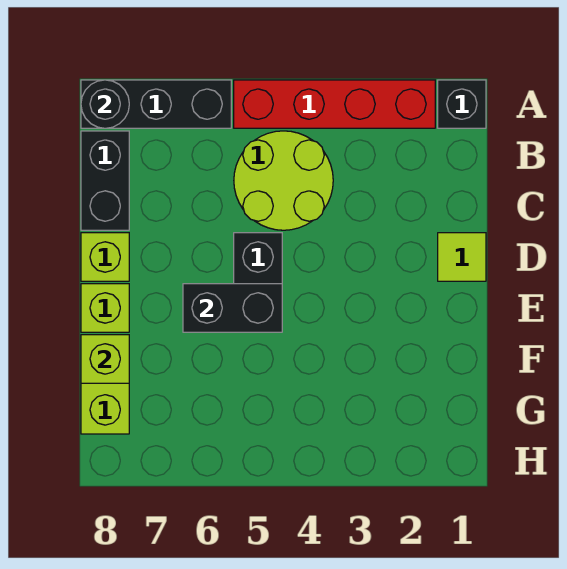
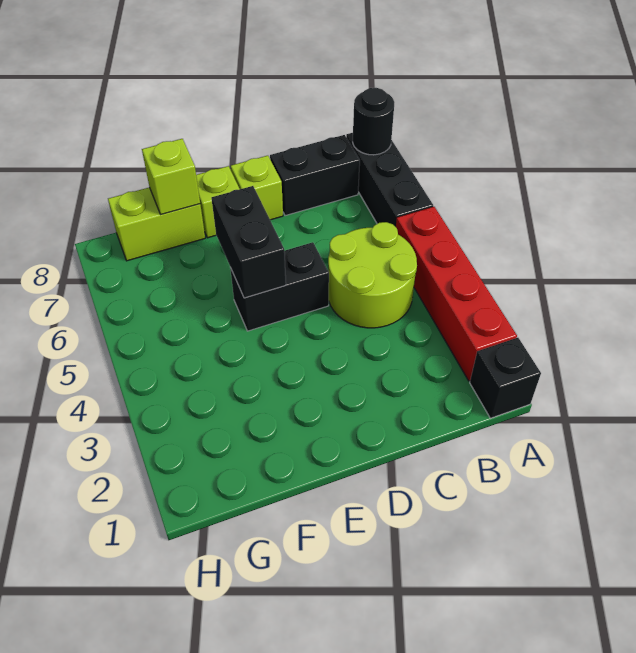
lime tile D1 level 1 -> none

